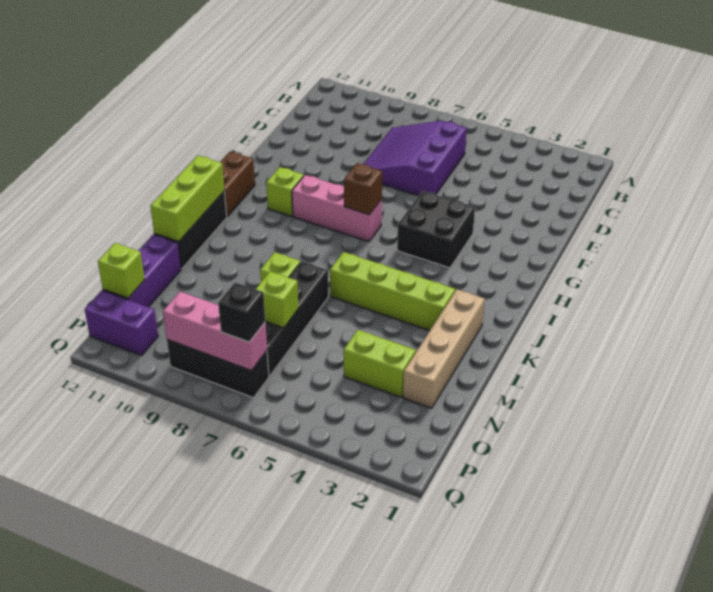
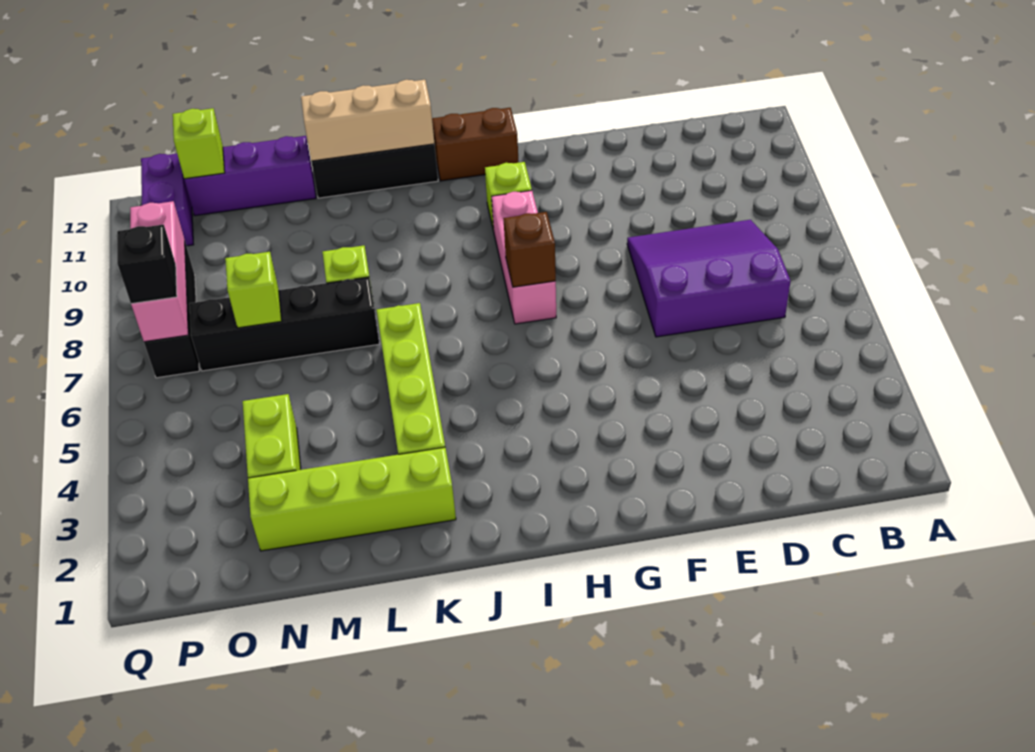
black brick G4:H5 level 1 -> none
lime brick J12:L12 level 2 -> tan brick J12:L12 level 2
tan brick K2:N2 level 1 -> lime brick K2:N2 level 1

